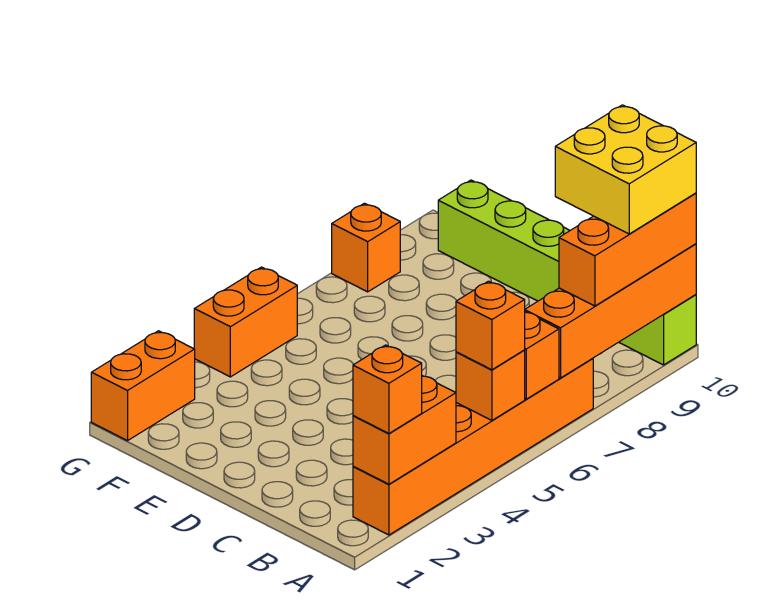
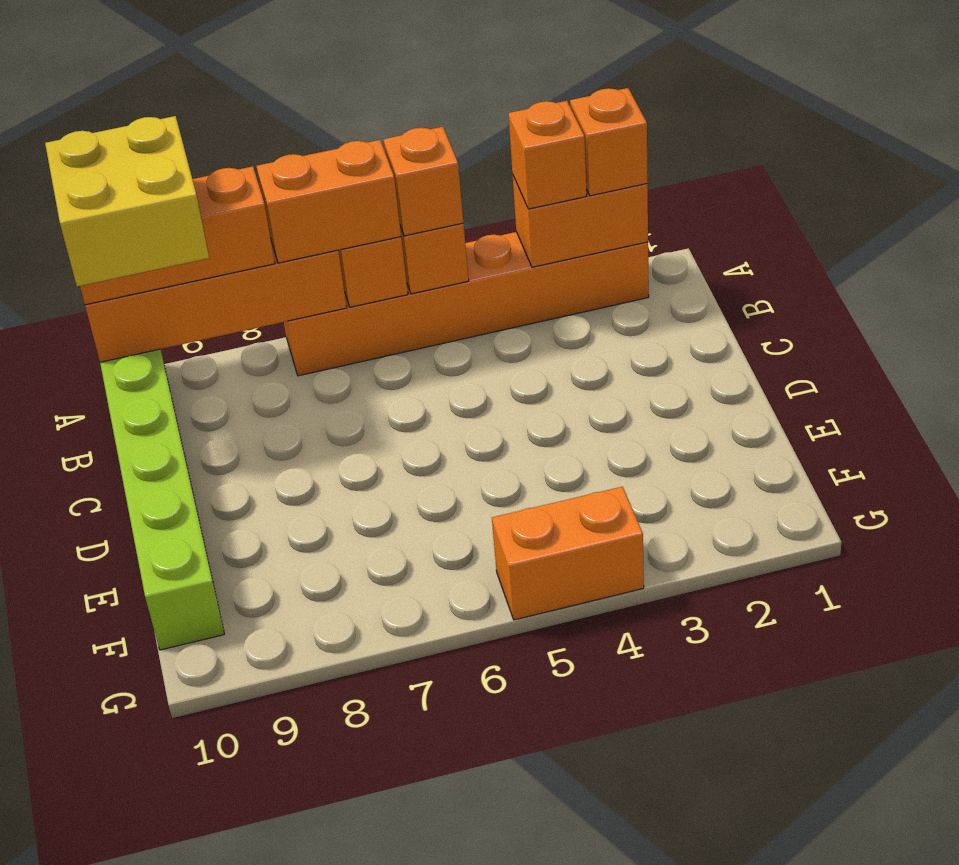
orange brick G1:G2 level 1 -> orange brick A6:A7 level 3
orange brick G8 level 1 -> orange brick A3 level 3

